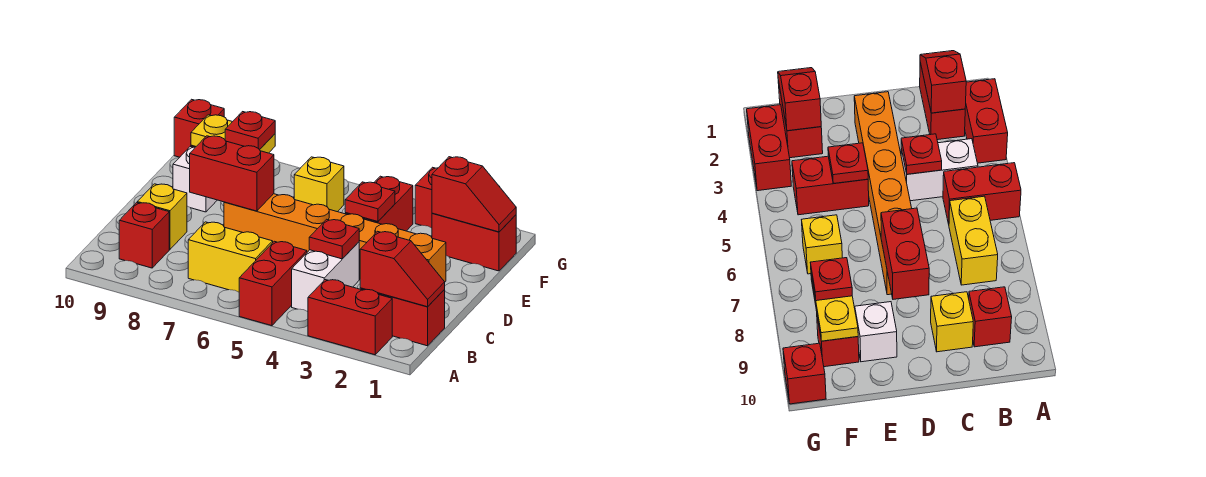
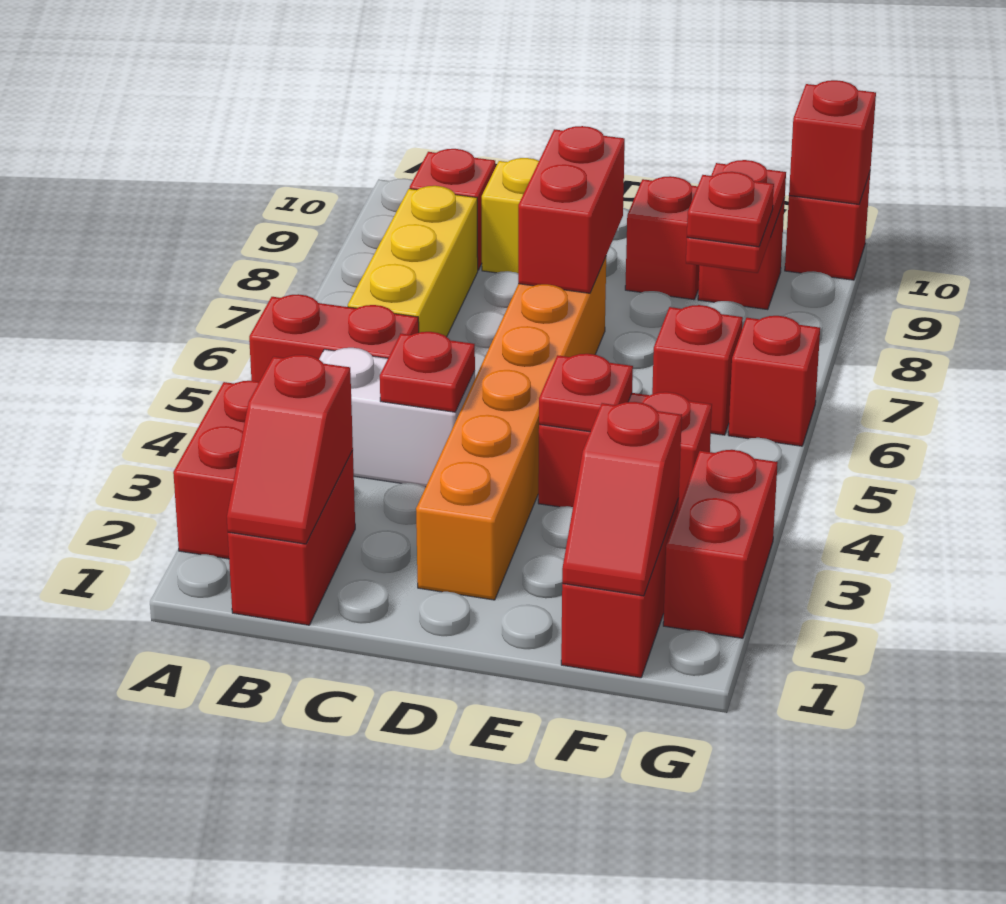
yellow brick B6:B7 level 1 -> yellow brick B6:B8 level 1
white brick E9 level 1 -> red brick E9 level 1
yellow brick F6 level 1 -> red brick F6 level 1
yellow plate F8:F9 level 2 -> red plate F8:F9 level 2
none -> red brick G6 level 1
none -> red brick G10 level 2

